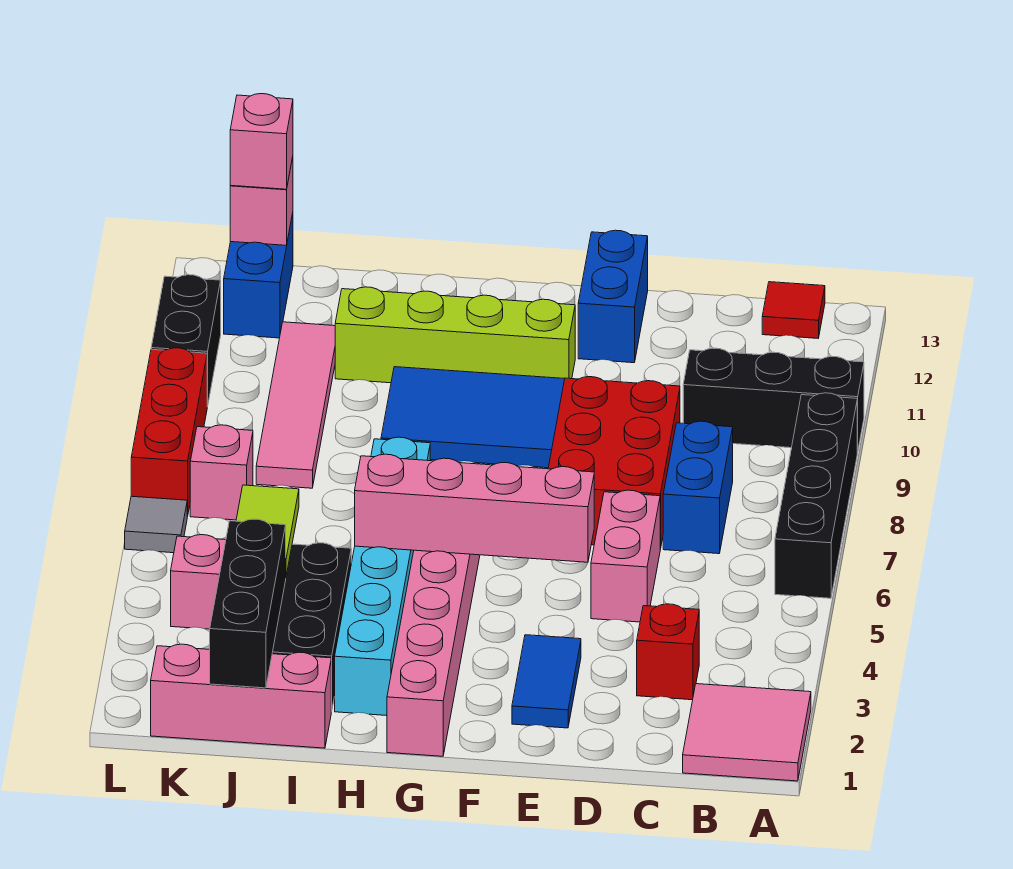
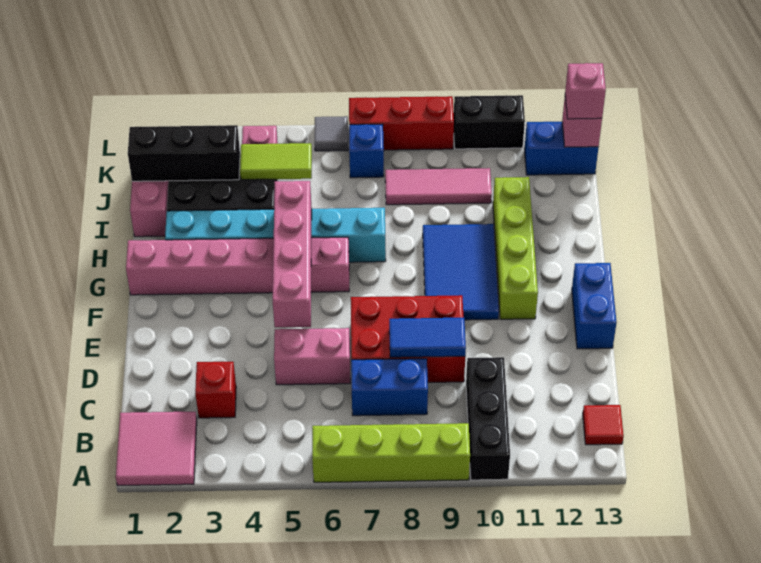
black brick A6:A9 level 1 -> lime brick A6:A9 level 1
blue tile E2:E3 level 1 -> blue tile D8:D9 level 2
blue brick E12:E13 level 1 -> blue brick E13:F13 level 1
pink tile J8:J11 level 1 -> pink tile J8:J10 level 1
pink brick K7 level 1 -> blue brick K7 level 1

